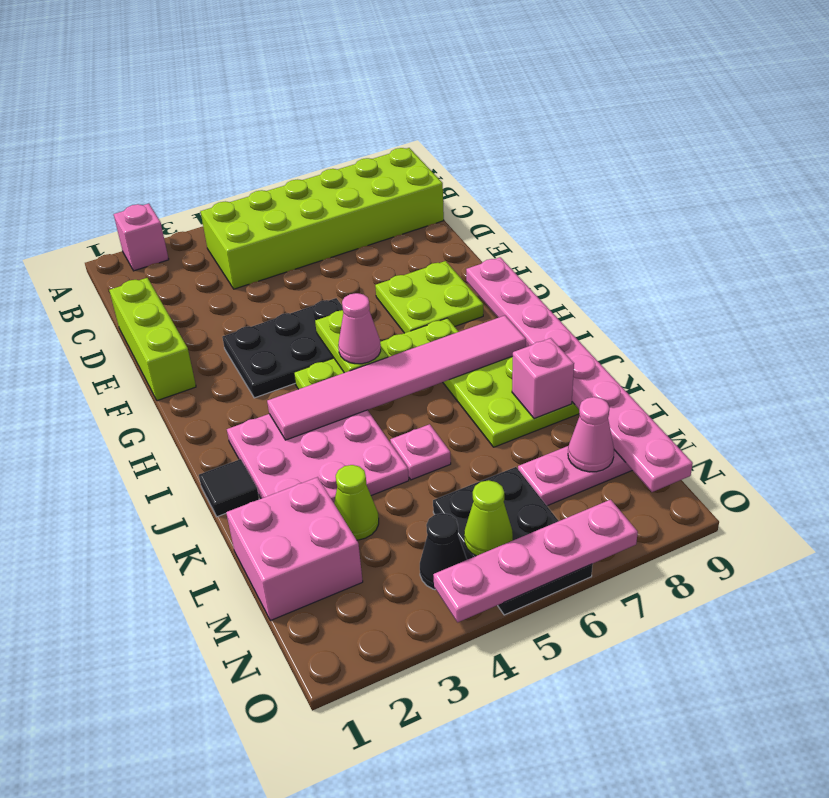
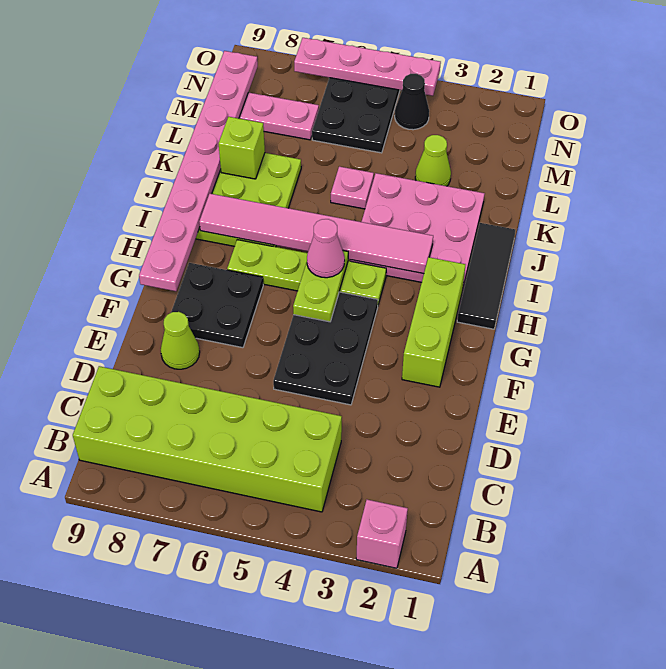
lime brick D1:F1 level 1 -> lime brick F2:H2 level 1
black plate F3:G5 level 1 -> black plate E4:G5 level 1
lime plate F7:G8 level 1 -> black plate F7:G8 level 1
black tile J1 level 1 -> black tile H1:J1 level 1
pink brick K8 level 2 -> lime brick K8 level 2
pink brick L1:M2 level 1 -> none
pink cone M8 level 2 -> none
lime cone N5 level 2 -> lime cone E8 level 1

